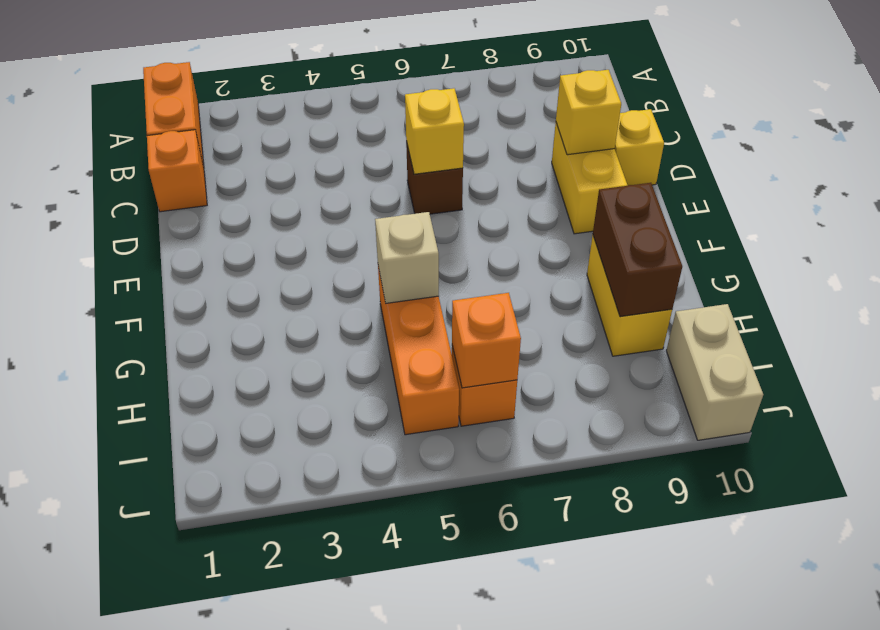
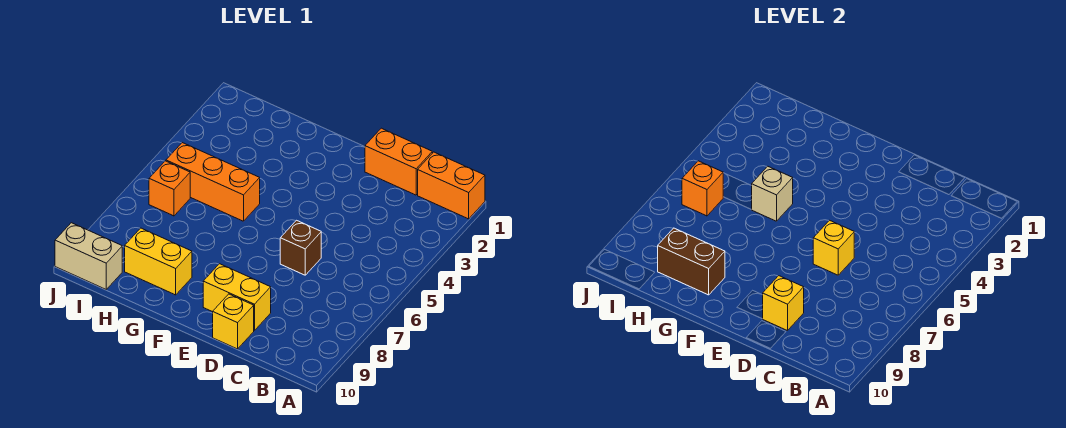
orange brick C1 level 1 -> orange brick C1:D1 level 1

